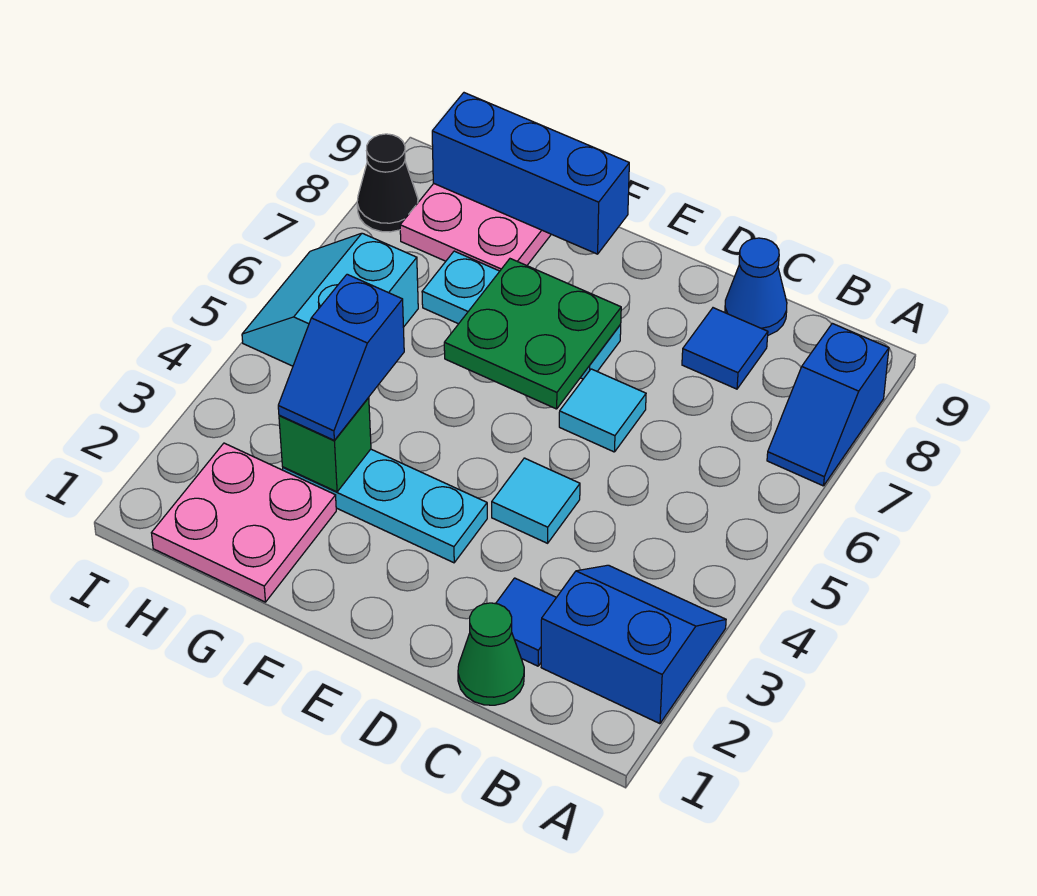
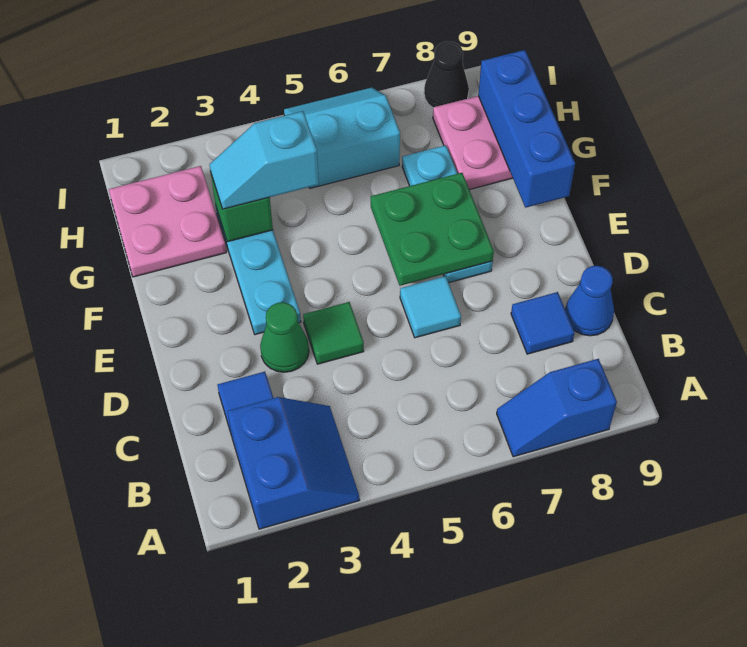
green cone C1 level 1 -> green cone D3 level 1
cyan tile D4 level 1 -> green tile D4 level 1
blue slope G3:G4 level 3 top 4 -> cyan slope G3:G4 level 3 top 4

